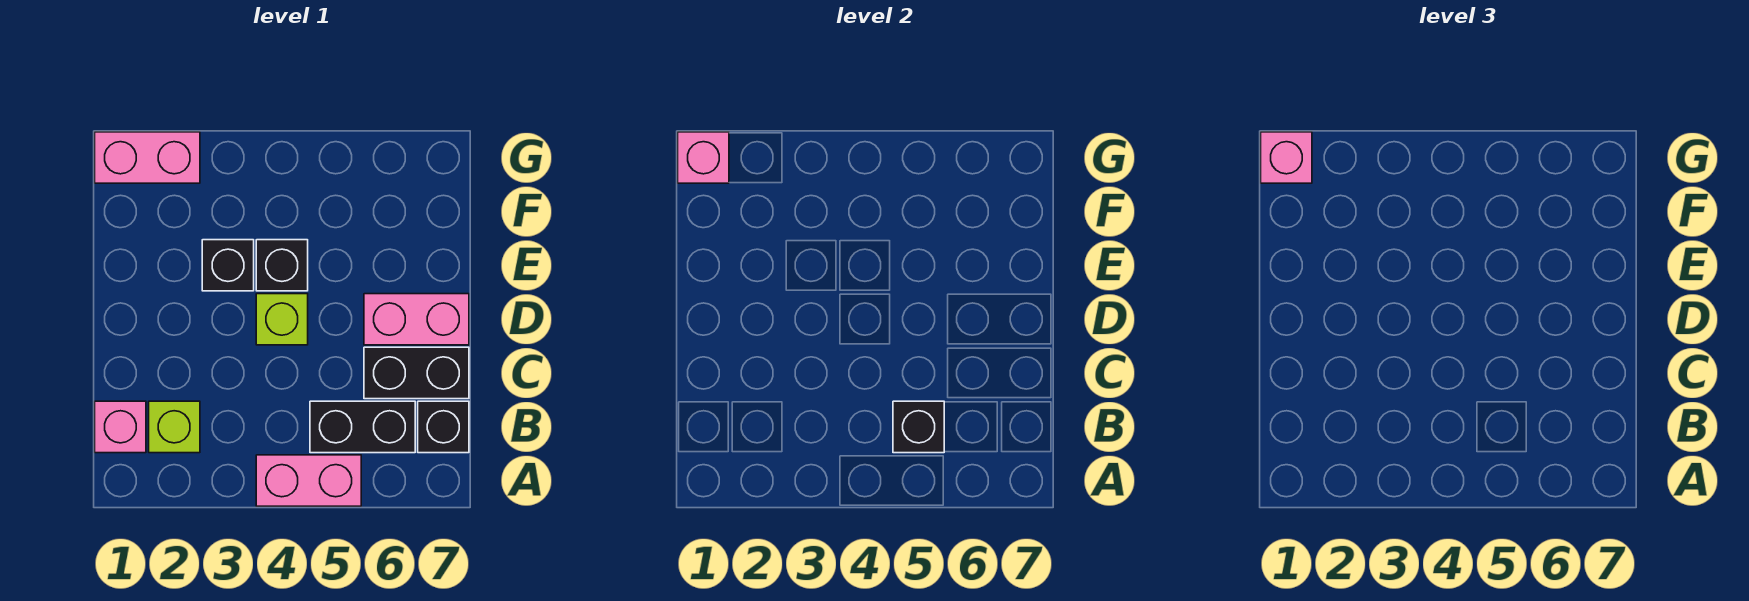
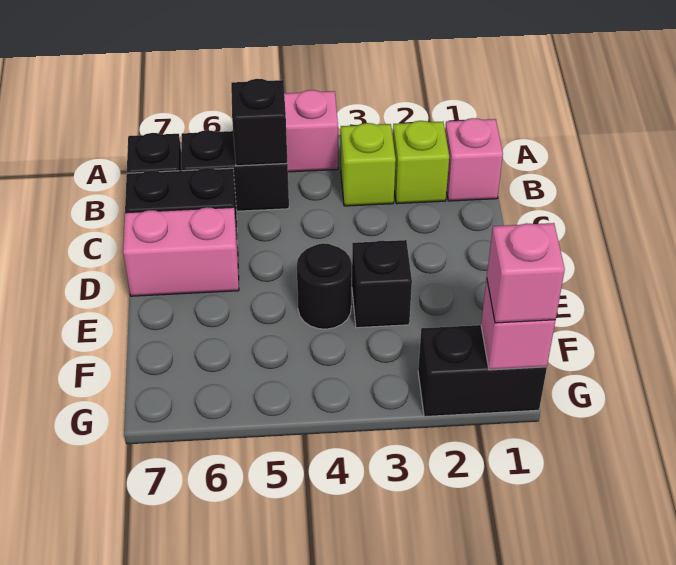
lime brick D4 level 1 -> lime brick B3 level 1
black brick E4 level 1 -> black round brick E4 level 1
pink brick G1:G2 level 1 -> black brick G1:G2 level 1

